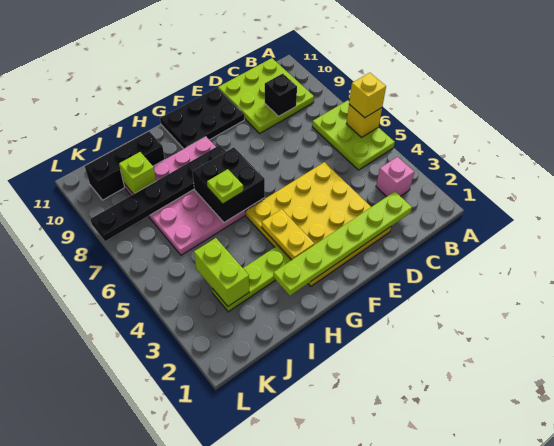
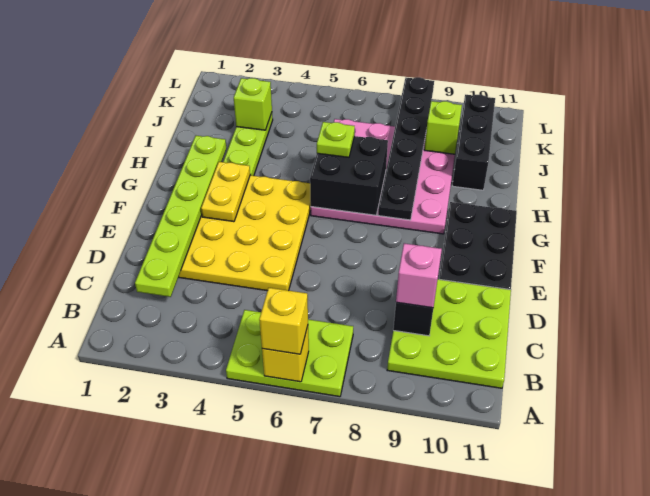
pink brick B3 level 1 -> pink brick C9 level 3
yellow plate G3:G4 level 2 -> yellow plate F3:G3 level 2
lime brick J3:J4 level 2 -> lime brick J3 level 2

